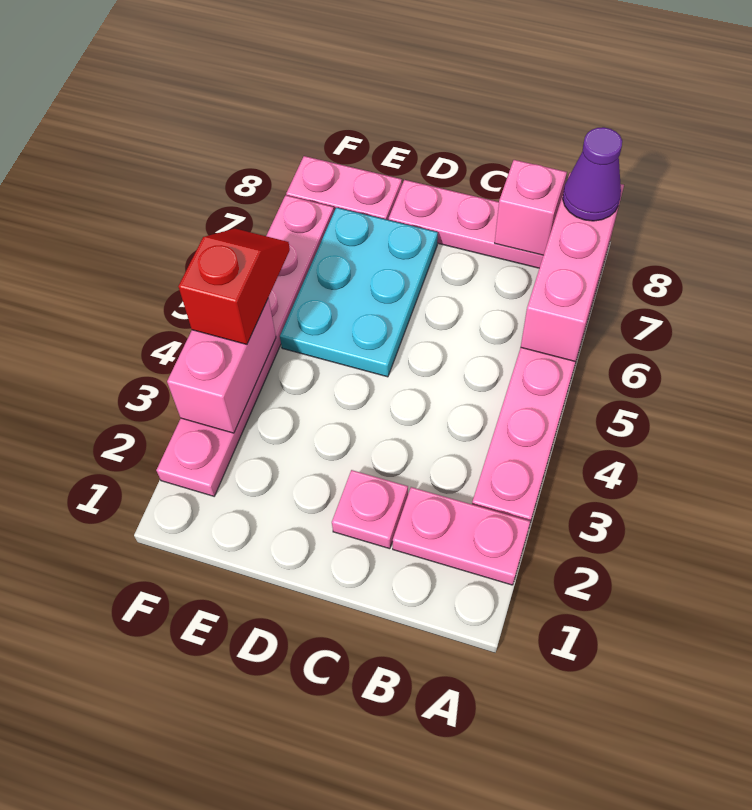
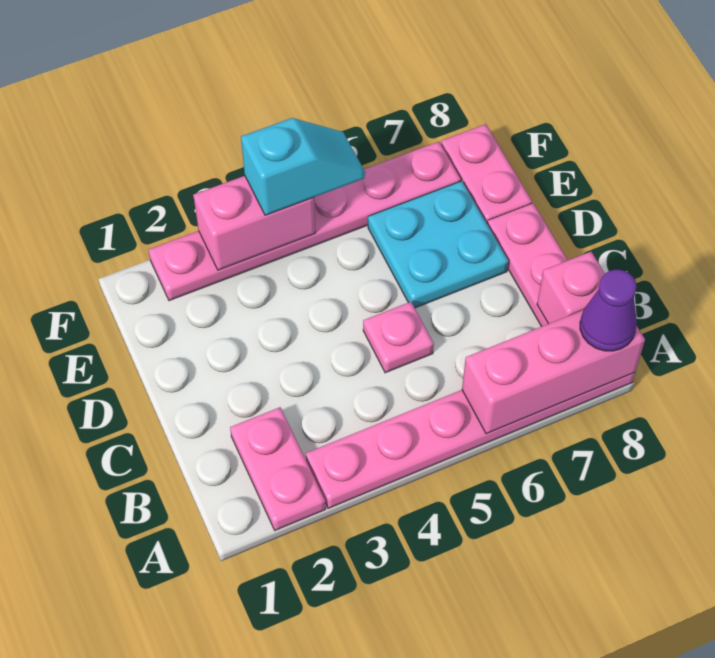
pink plate C2 level 1 -> pink plate C5 level 1
cyan plate D5:E7 level 1 -> cyan plate D6:E7 level 1
red slope F4:F5 level 3 top 4 -> cyan slope F4:F5 level 3 top 4

